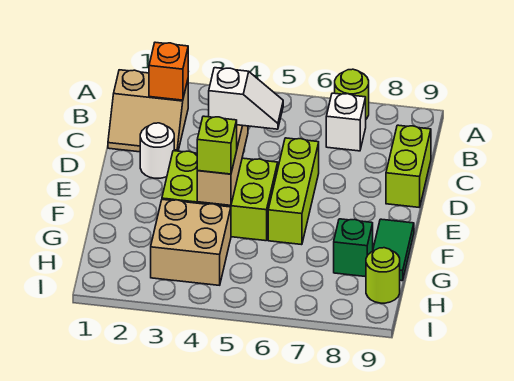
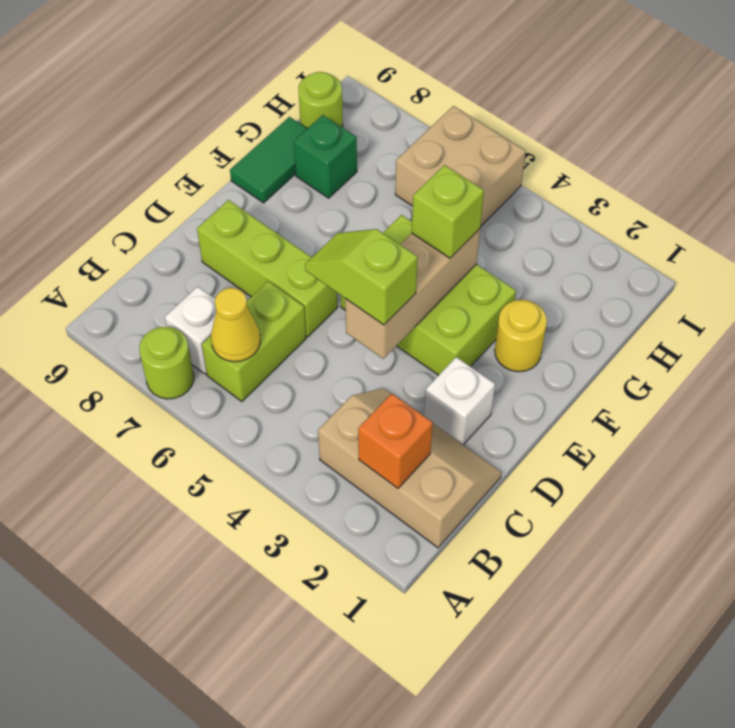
tan slope B1:C2 level 1 top B -> tan slope B1:C3 level 1 top B
none -> yellow cone B6 level 2
lime brick C9:D9 level 1 -> lime brick B6:C6 level 1
white round brick D2 level 1 -> white brick D2 level 1
white slope D4:D5 level 3 top 4 -> lime slope D4:D5 level 3 top 4
lime brick D6:F6 level 1 -> lime brick D6:D8 level 1
none -> yellow round brick F2 level 1
tan brick G3:H4 level 1 -> tan brick H5:I6 level 1

